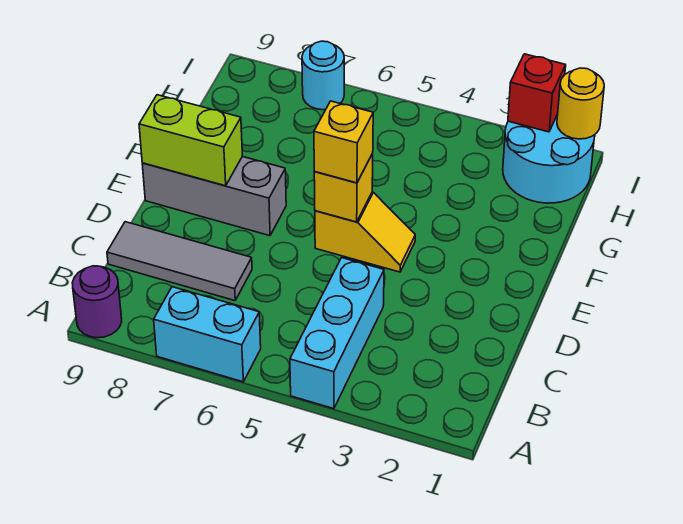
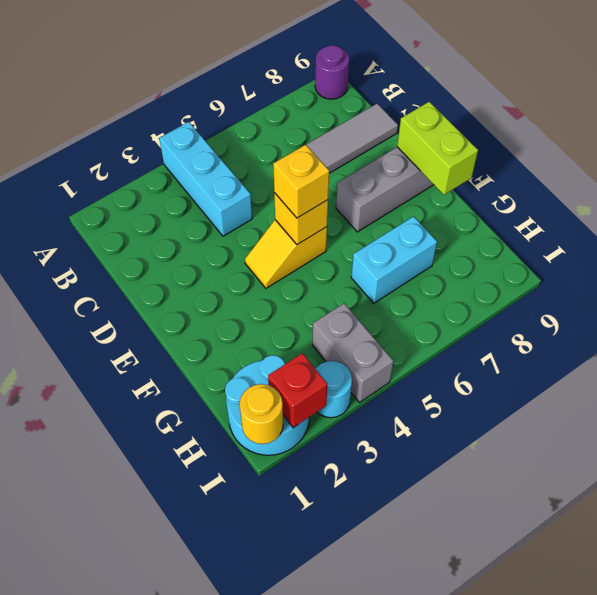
cyan brick A6:A7 level 1 -> cyan brick G6:G7 level 1
lime brick E8:E9 level 2 -> lime brick E9:F9 level 2
none -> grey brick H4:I4 level 1
cyan round brick I7 level 1 -> cyan round brick I3 level 1

